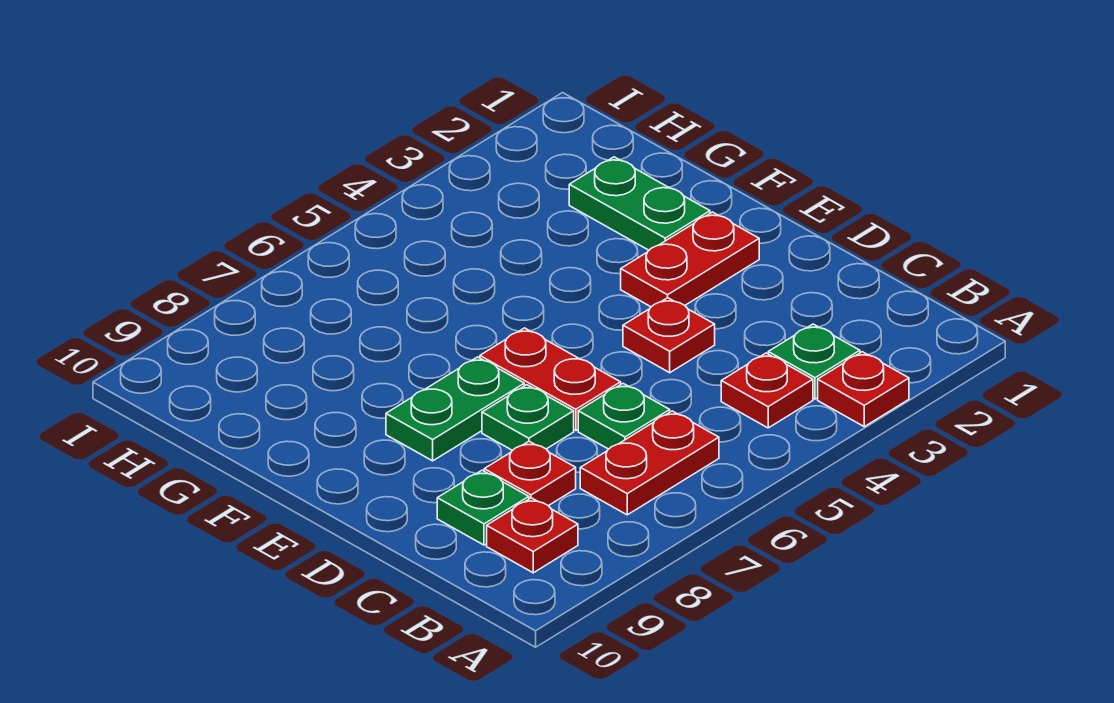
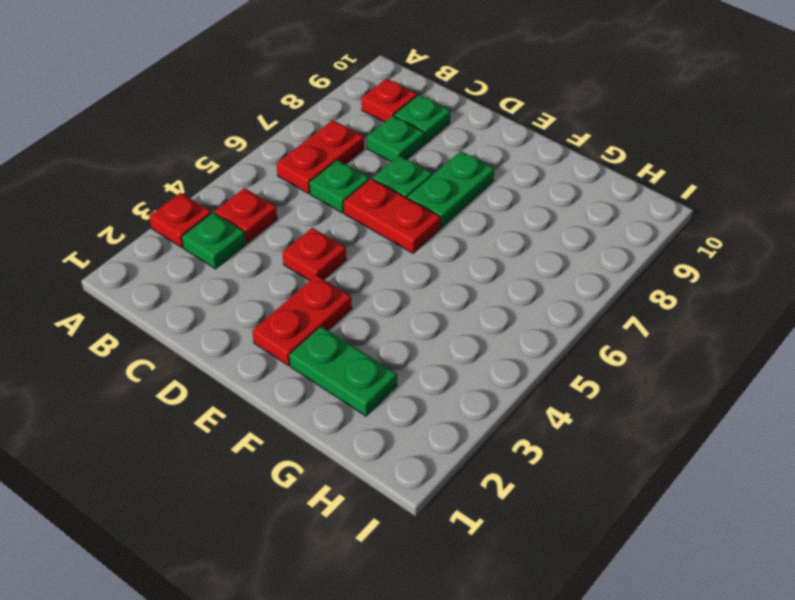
red plate C8 level 1 -> green plate C8 level 1

